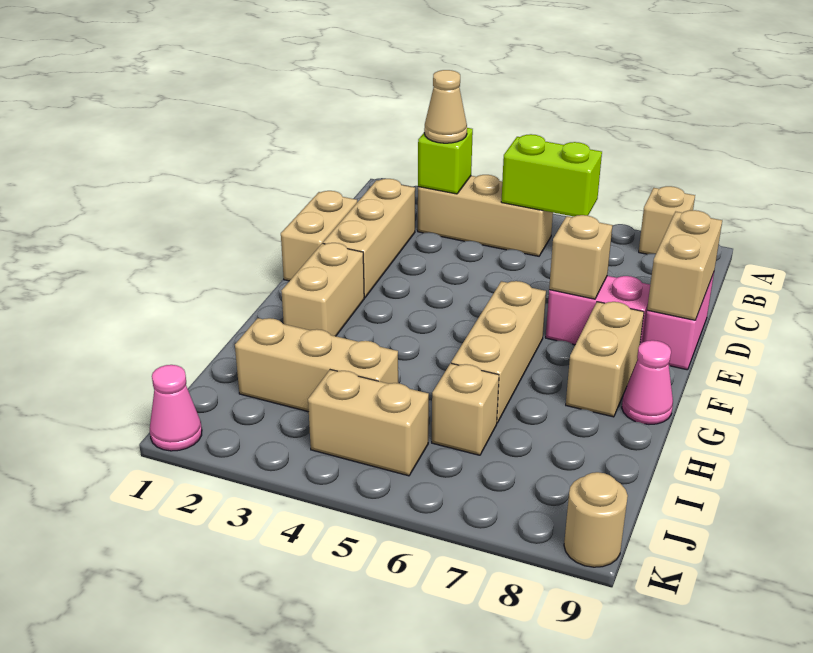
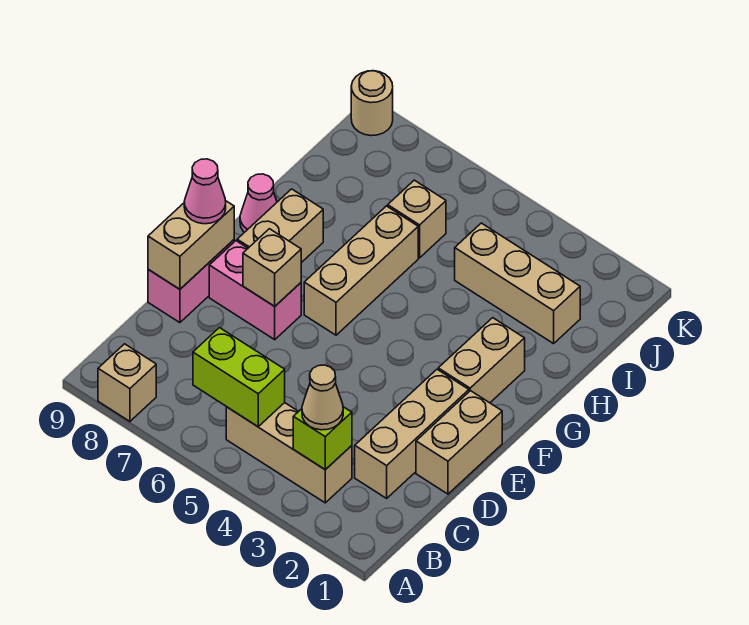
tan brick J4:J5 level 1 -> none
pink cone K1 level 1 -> pink cone E9 level 3

